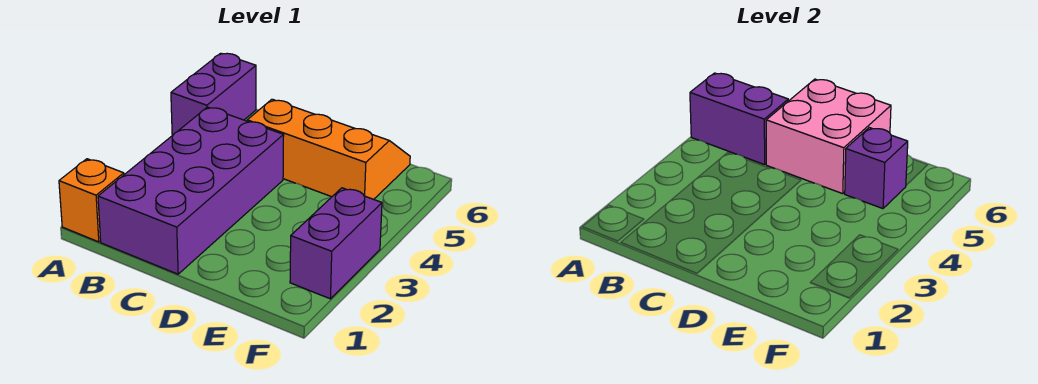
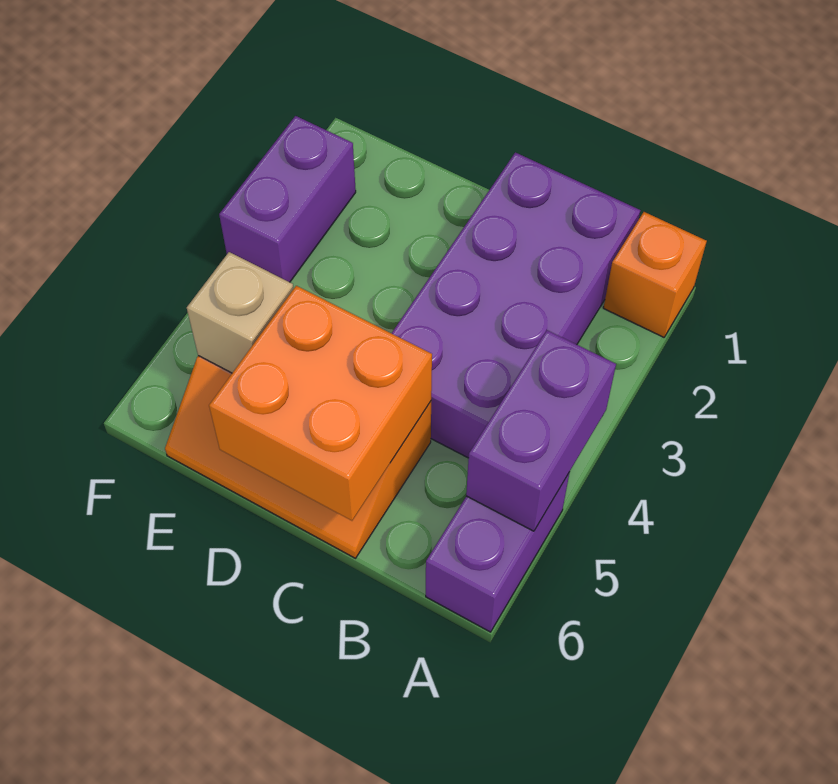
purple brick A5:B5 level 2 -> purple brick A4:A5 level 2
pink brick C5:D6 level 2 -> orange brick C5:D6 level 2
purple brick E5 level 2 -> tan brick E5 level 2

